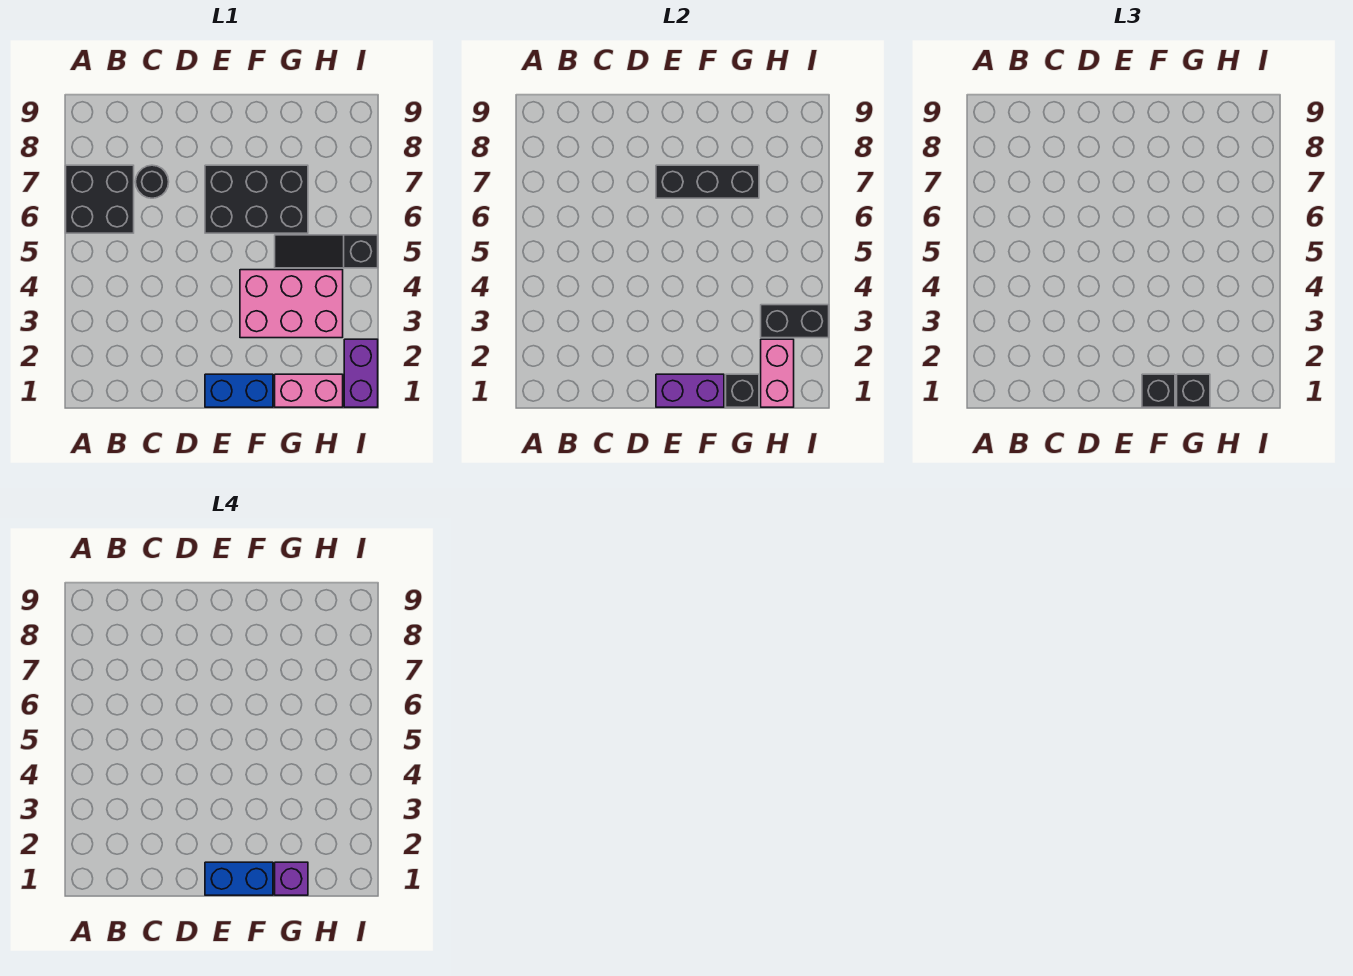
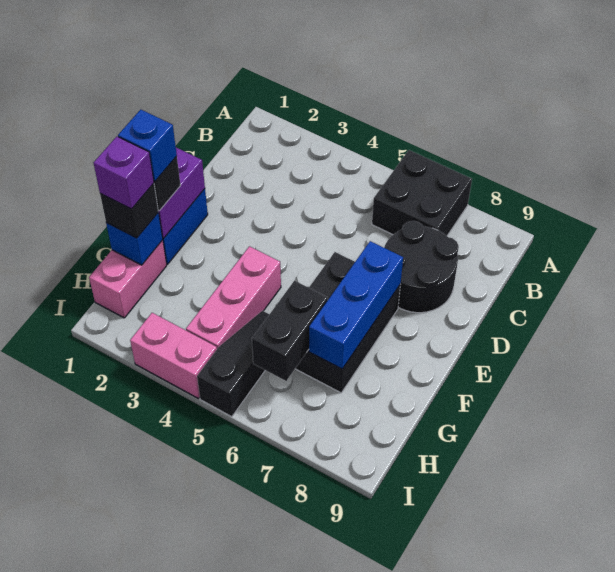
black round brick C7 level 1 -> black round brick C7:D8 level 1
blue brick E1:F1 level 4 -> blue brick F1 level 4
black brick E7:G7 level 2 -> blue brick E7:G7 level 2
pink brick F3:H4 level 1 -> pink brick F4:H4 level 1
black brick G1 level 2 -> blue brick G1 level 2
pink brick H1:H2 level 2 -> pink brick I3:I4 level 1
black brick H3:I3 level 2 -> black brick G6:H6 level 2
purple brick I1:I2 level 1 -> none

